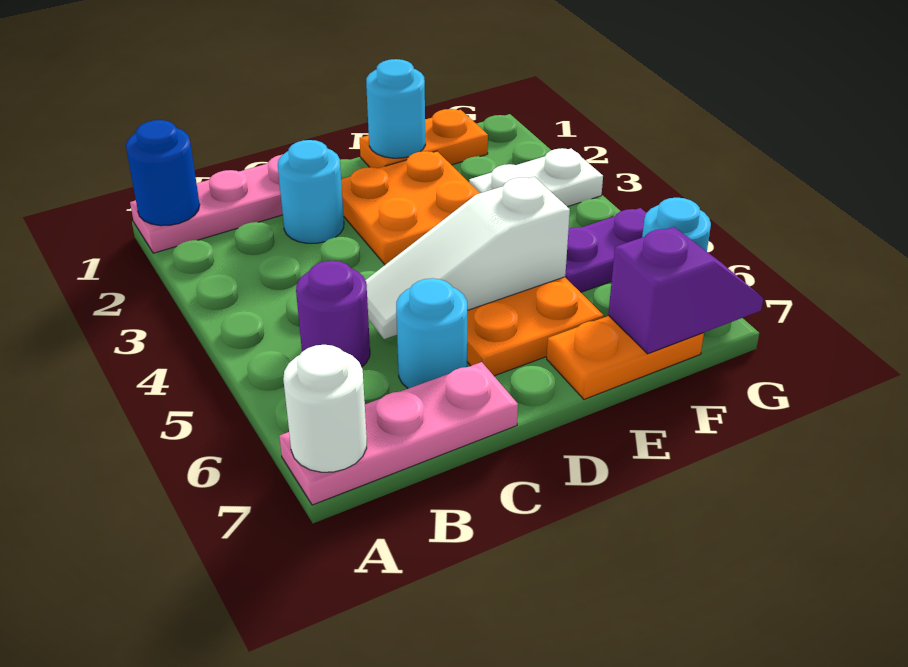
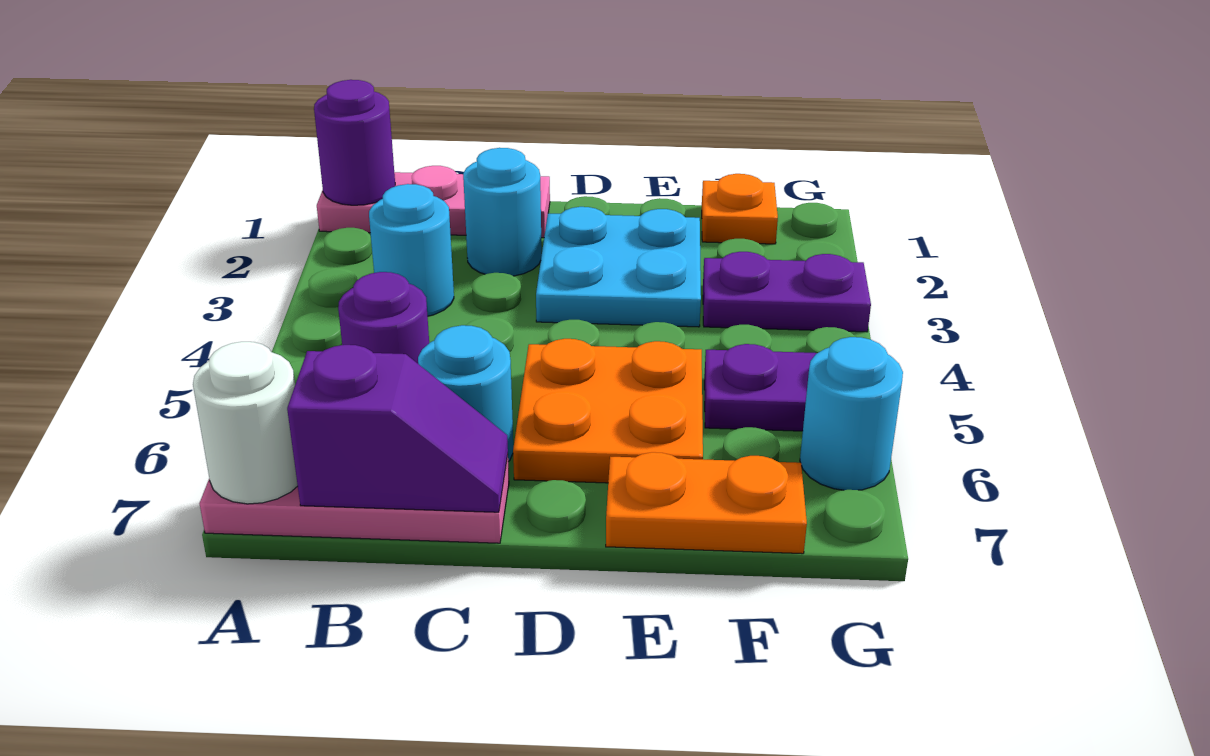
blue round brick A1 level 2 -> purple round brick A1 level 2
white slope C5:E5 level 2 top E -> none
orange plate D2:E3 level 1 -> cyan plate D2:E3 level 1
orange plate E1:F1 level 1 -> orange plate F1 level 1
cyan round brick E1 level 2 -> cyan round brick B3 level 1
white plate F3:G3 level 1 -> purple plate F3:G3 level 1
purple slope F7:G7 level 2 top F -> purple slope B7:C7 level 2 top B

